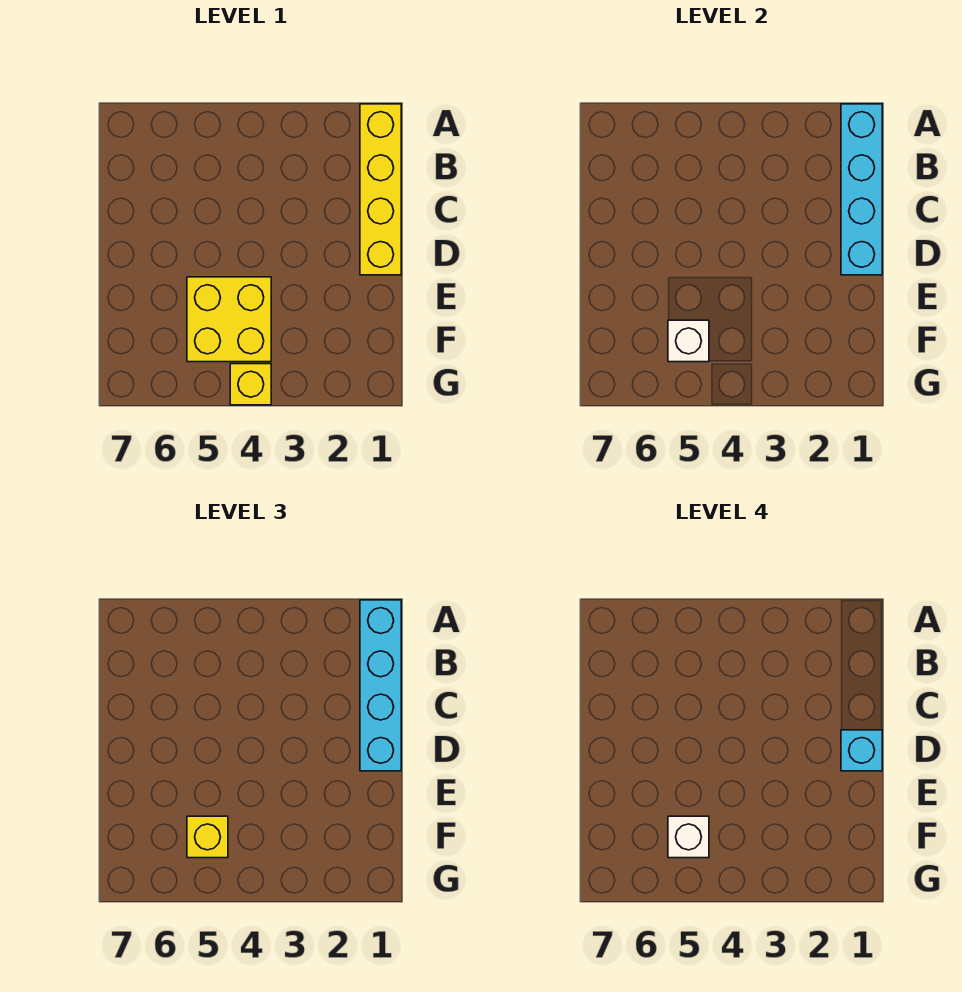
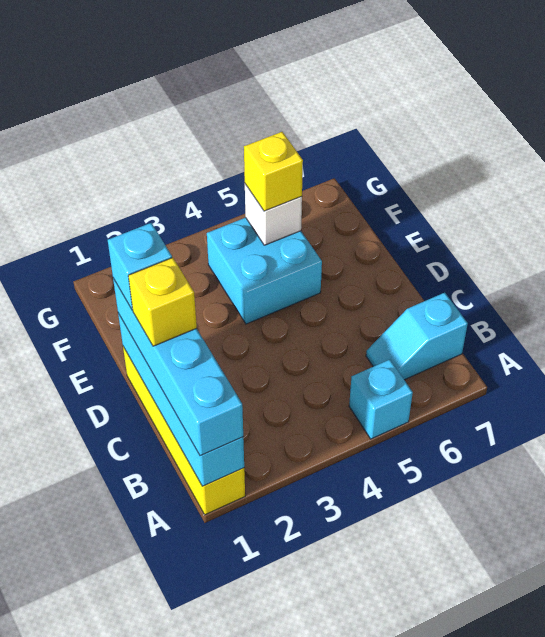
none -> cyan brick A5 level 1
none -> cyan slope B6:B7 level 1 top 7
yellow brick E4:F5 level 1 -> cyan brick E4:F5 level 1
white brick F5 level 4 -> none
yellow brick G4 level 1 -> yellow brick C1 level 4

